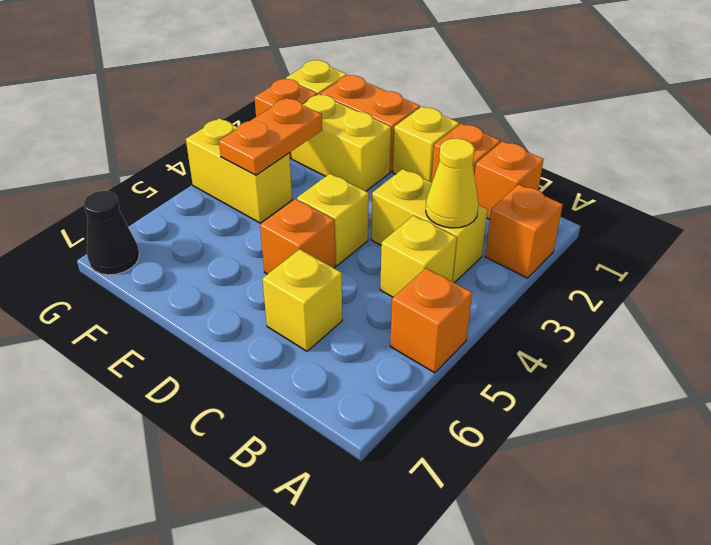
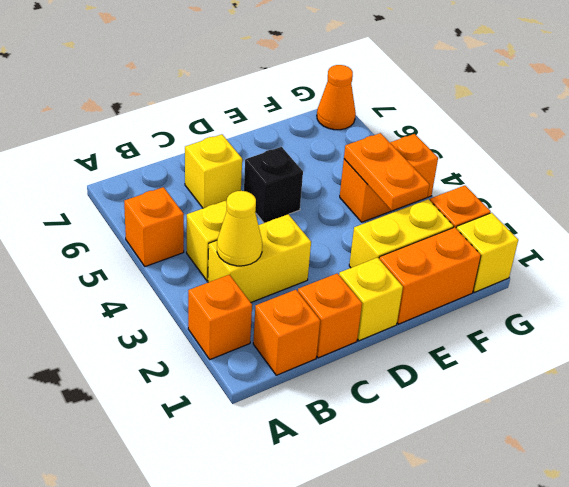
yellow brick D4 level 1 -> none
orange brick D5 level 1 -> black brick D5 level 1
yellow brick F4:G4 level 1 -> orange brick F4:G4 level 1
black cone G7 level 1 -> orange cone G7 level 1

